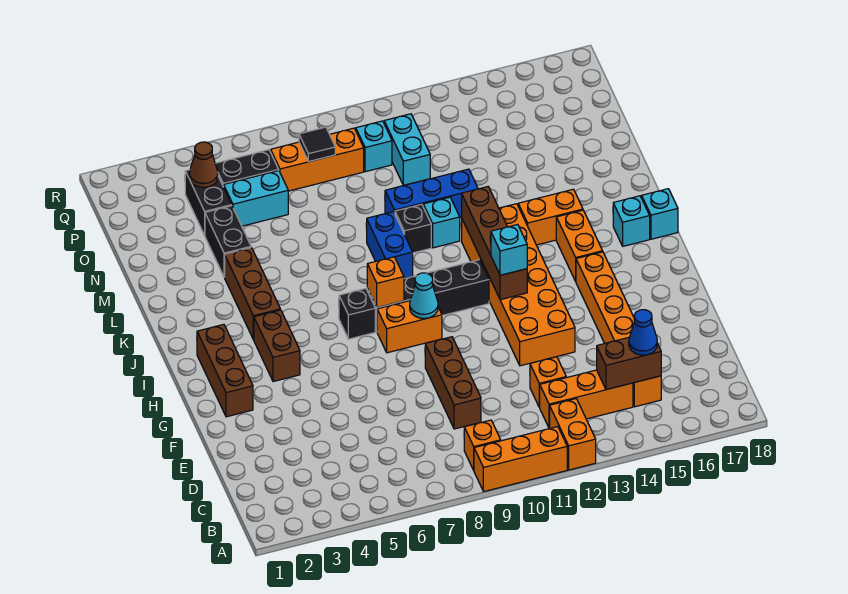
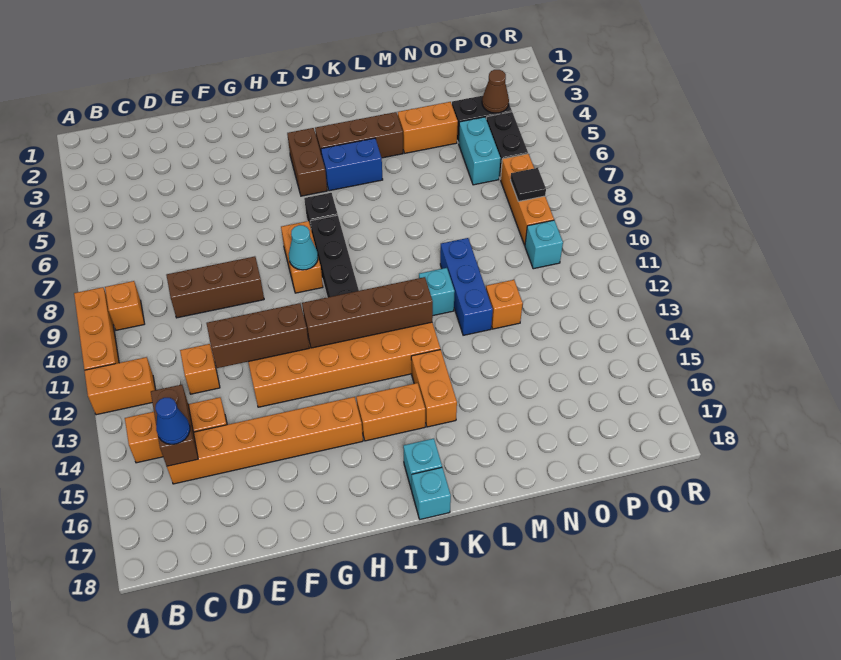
orange brick C12:C14 level 1 -> orange brick B14:D14 level 1
brown brick G2:I2 level 1 -> brown brick E12:G12 level 2
brown brick H4:I4 level 1 -> brown brick I4:I5 level 1
cyan brick H12 level 3 -> none
orange brick I8 level 2 -> orange brick N12 level 1
blue brick K9:L9 level 1 -> blue brick J5:K5 level 1
black brick L10 level 1 -> none
black brick M4:N4 level 1 -> orange brick M4:N4 level 1
cyan brick O11:P11 level 1 -> none

